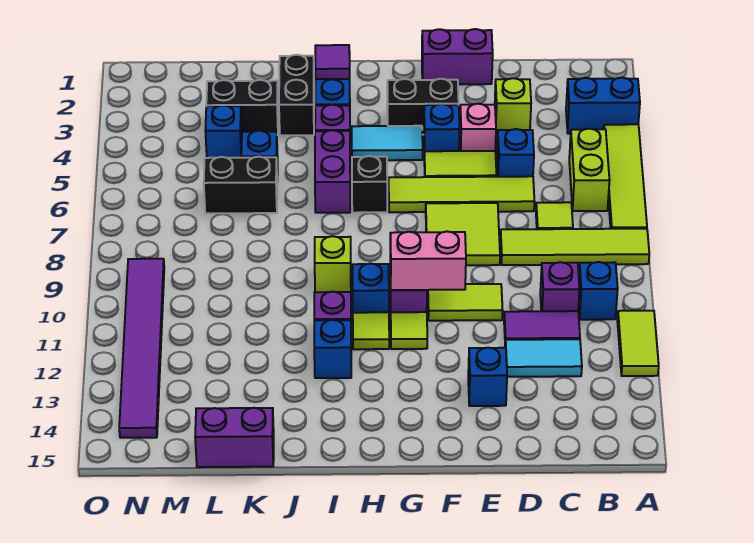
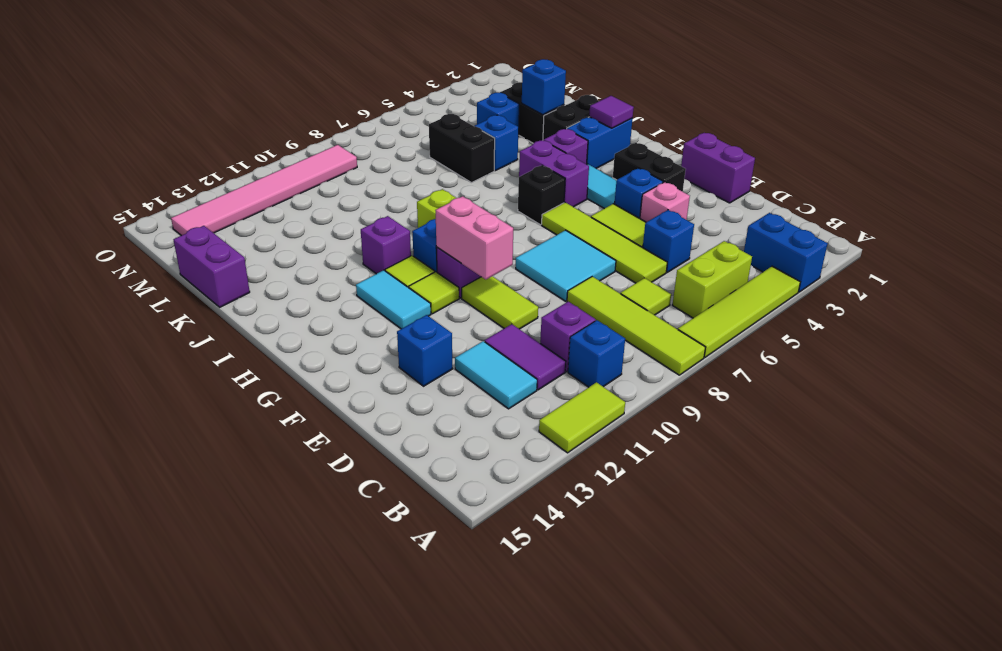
lime brick D3 level 1 -> none
lime tile E7:F8 level 1 -> cyan tile E7:F8 level 1
none -> cyan tile G12:H12 level 1
purple brick I5:I6 level 1 -> purple brick H5:I5 level 1
blue brick I12 level 1 -> blue brick K3 level 2
purple tile N9:N14 level 1 -> pink tile N9:N14 level 1

